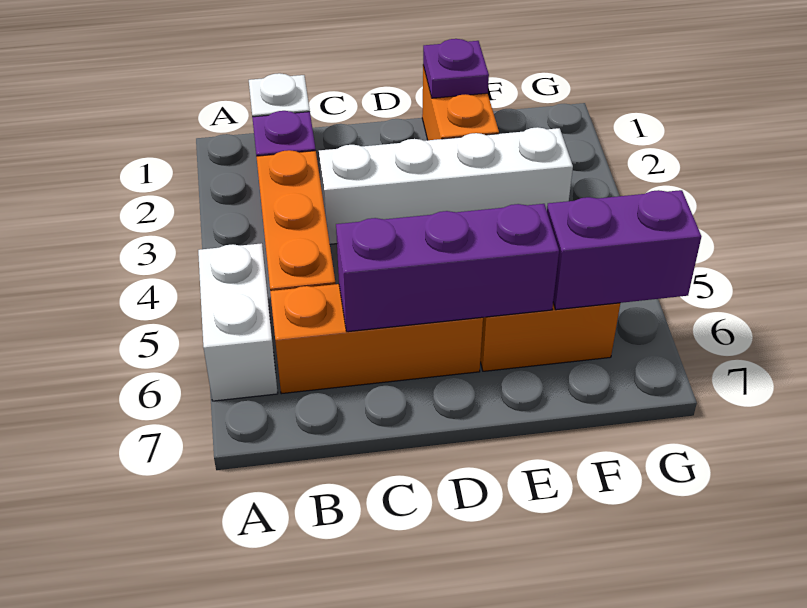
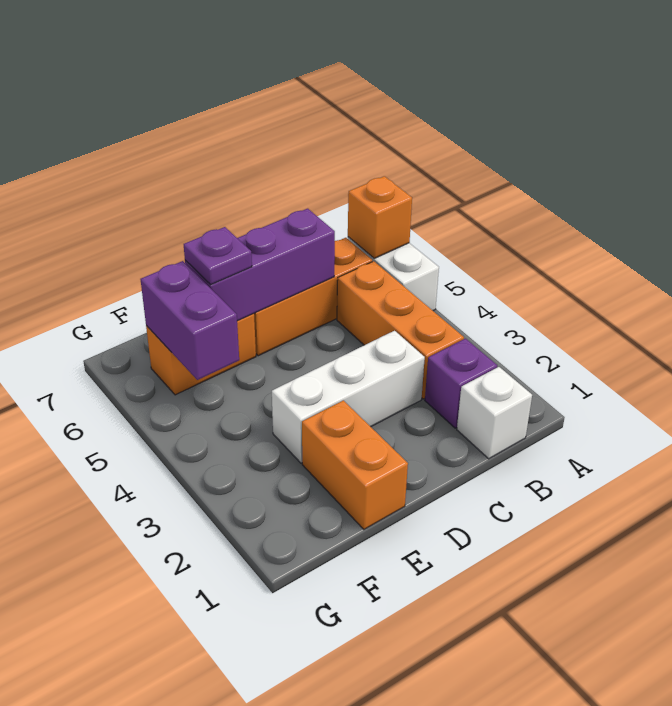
none -> orange brick A6 level 2
white brick C3:F3 level 1 -> white brick C3:E3 level 1
purple plate E1 level 2 -> purple plate E6 level 3
purple brick F6:G6 level 2 -> purple brick F5:F6 level 2

